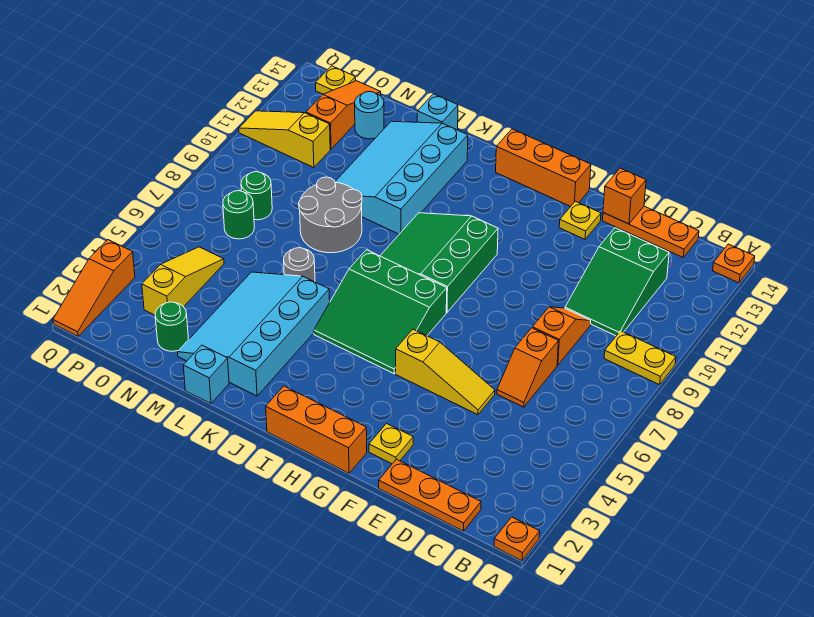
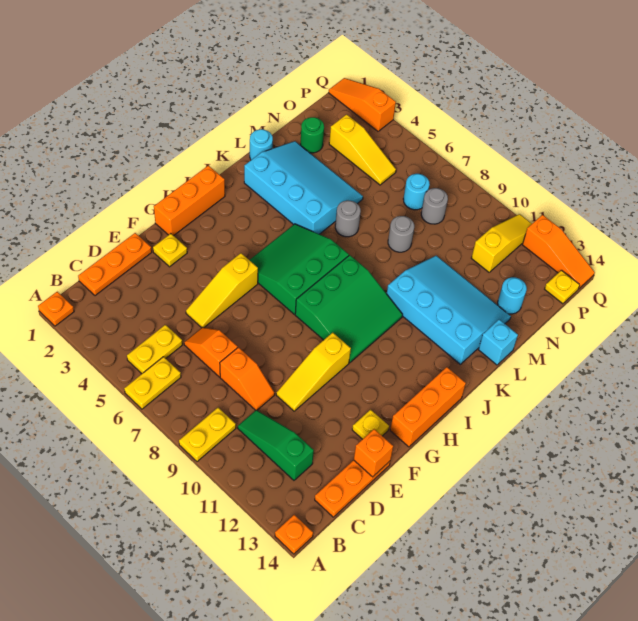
none -> yellow plate A6:B6 level 1
none -> yellow plate B5:C5 level 1
green slope C10:D12 level 1 top 12 -> green slope C10:C12 level 1 top 12
none -> yellow slope E10:G10 level 1 top G
green slope H8:J10 level 1 top H -> green slope H8:J10 level 1 top 8
cyan brick L1 level 1 -> cyan round brick L1 level 1
grey round brick L8:M9 level 1 -> grey round brick M8 level 1
green round brick O7 level 1 -> cyan round brick O7 level 1
green round brick O8 level 1 -> grey round brick O8 level 1
orange slope O12:O14 level 1 top 12 -> orange slope Q12:Q14 level 1 top 12

